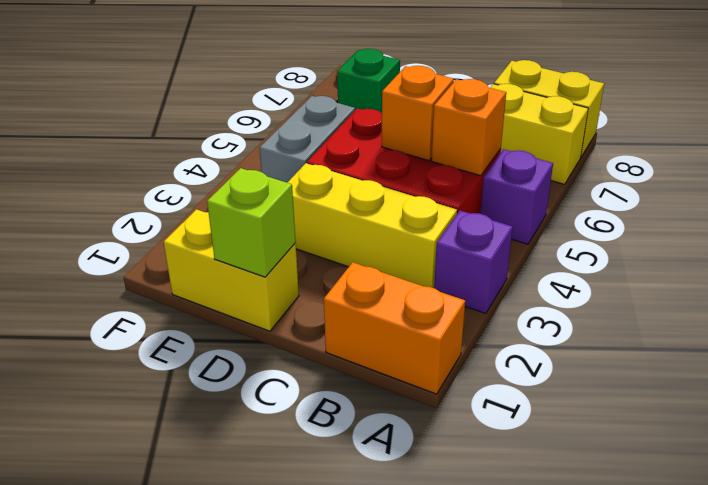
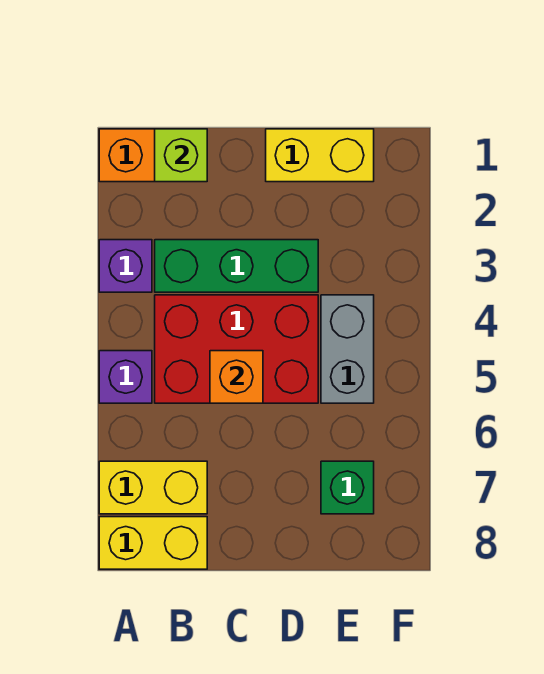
yellow brick B3:D3 level 1 -> green brick B3:D3 level 1
orange brick B5 level 2 -> none
lime brick D1 level 2 -> lime brick B1 level 2

